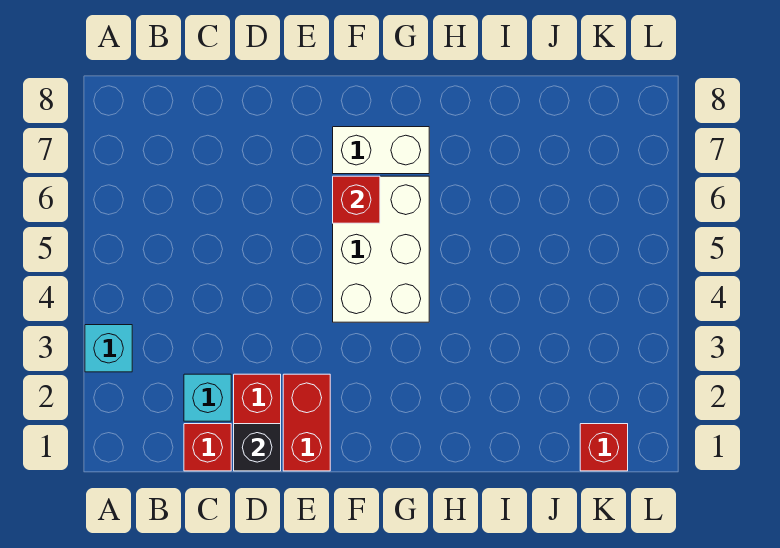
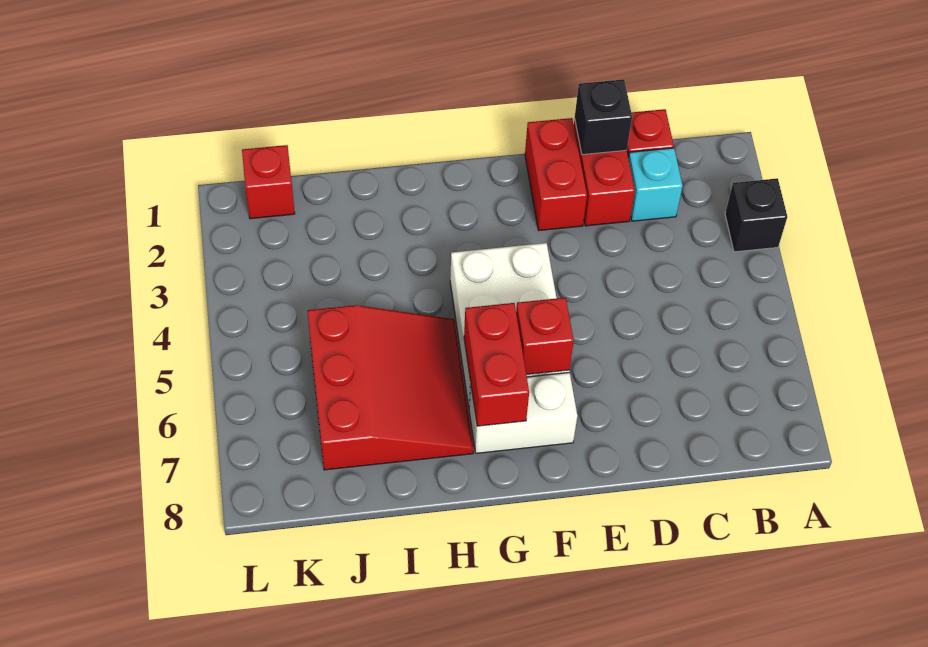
cyan brick A3 level 1 -> black brick A3 level 1
none -> red brick G6:G7 level 2
none -> red slope H5:J7 level 1 top J

